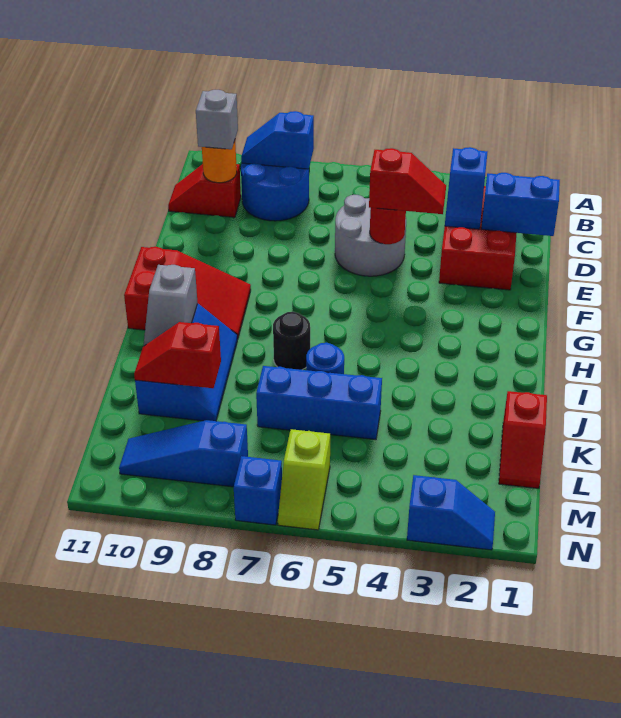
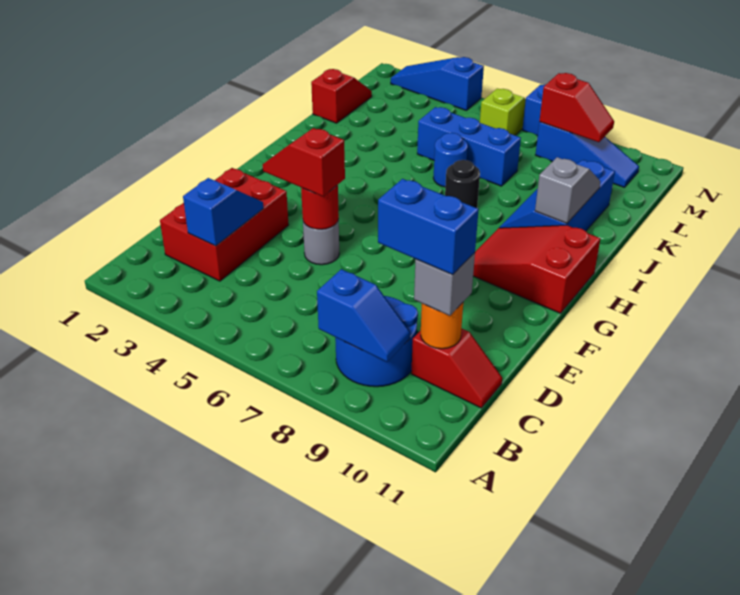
blue brick D1:D2 level 2 -> blue brick C9:C10 level 4
grey round brick D5:E6 level 1 -> grey round brick E5 level 1
red slope K9:K10 level 2 top 9 -> red slope M8:M9 level 2 top 8
blue slope N2:N3 level 1 top 3 -> blue slope N2:N4 level 1 top 4

